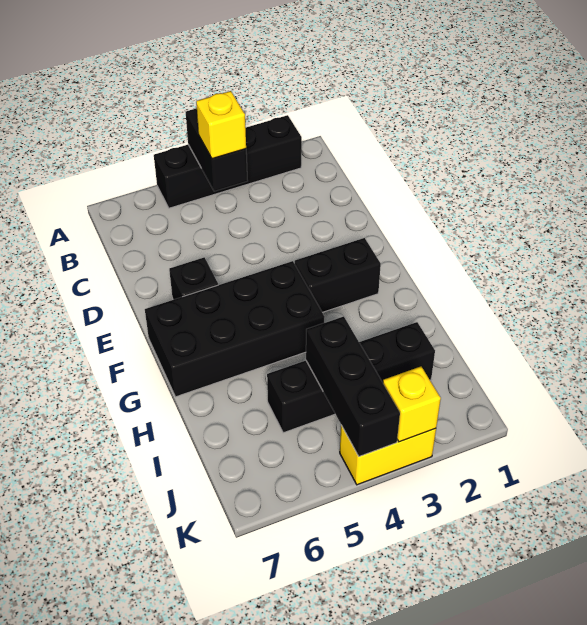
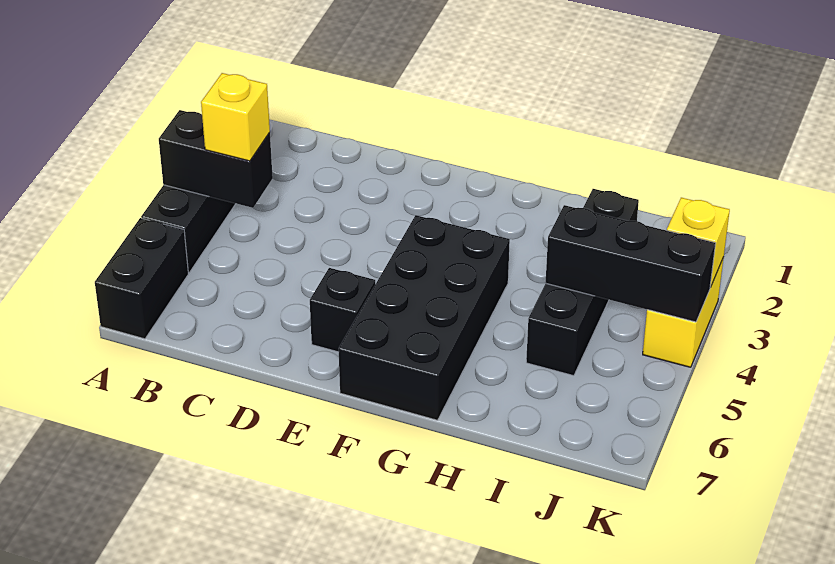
black brick F2:F3 level 1 -> black brick A6:A7 level 1

